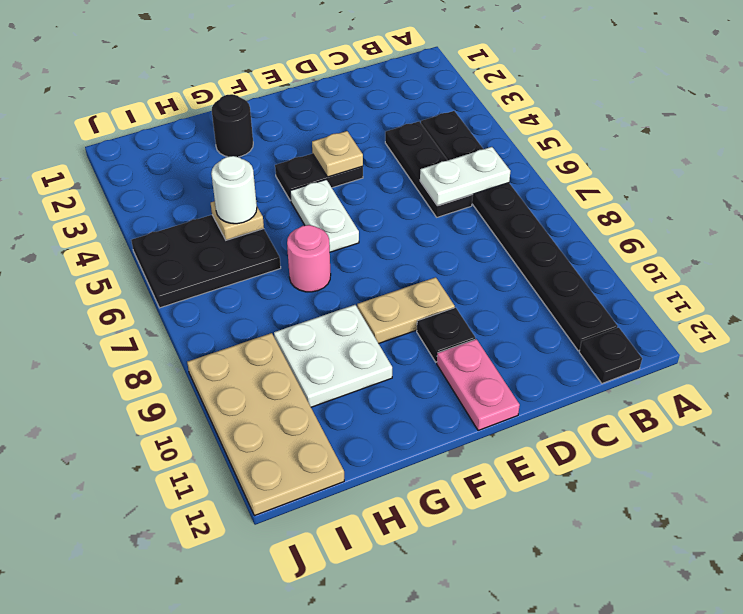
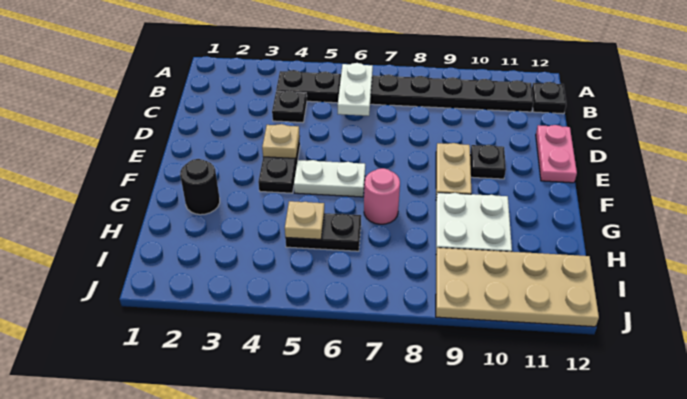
black plate C4:C6 level 1 -> black plate C4 level 1
pink plate E11:E12 level 1 -> pink plate D12:E12 level 1
black plate H5:J6 level 1 -> black plate H5:H6 level 1
white round brick H5 level 3 -> none

